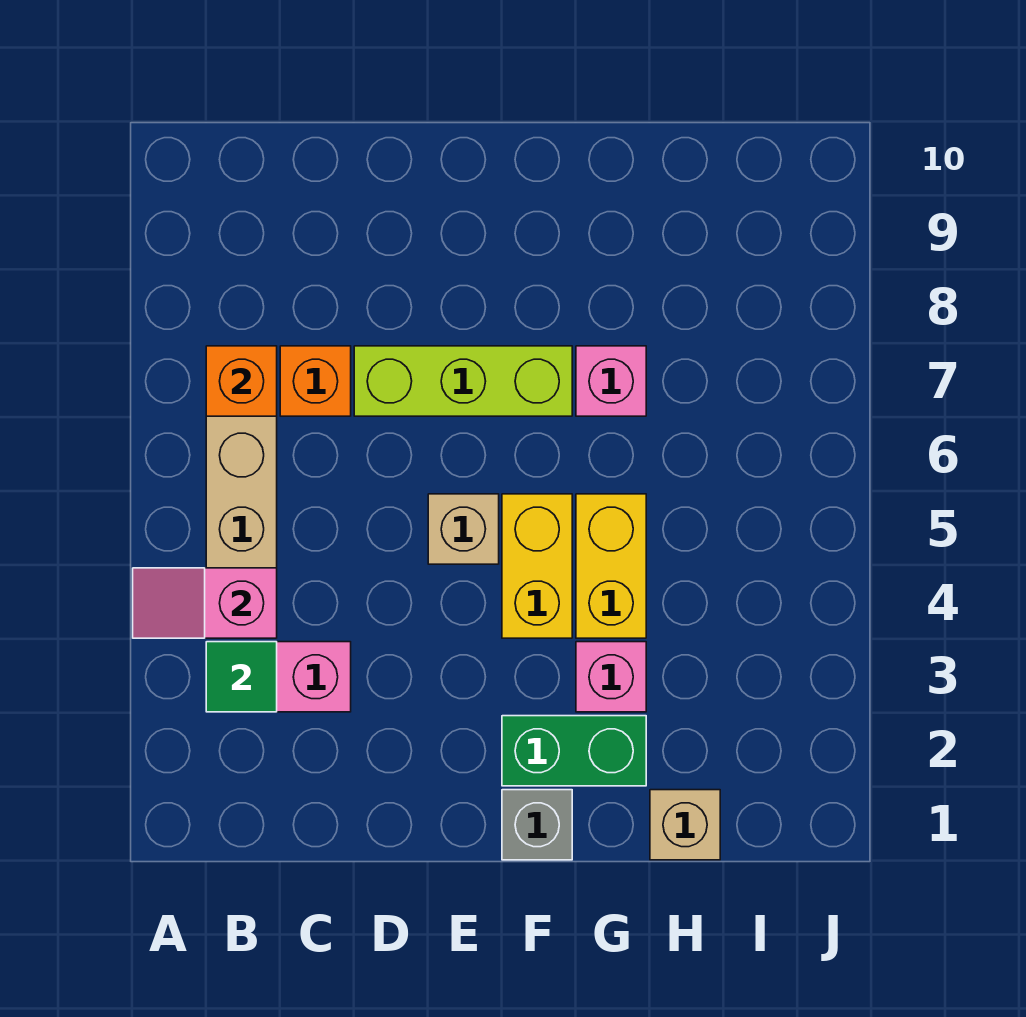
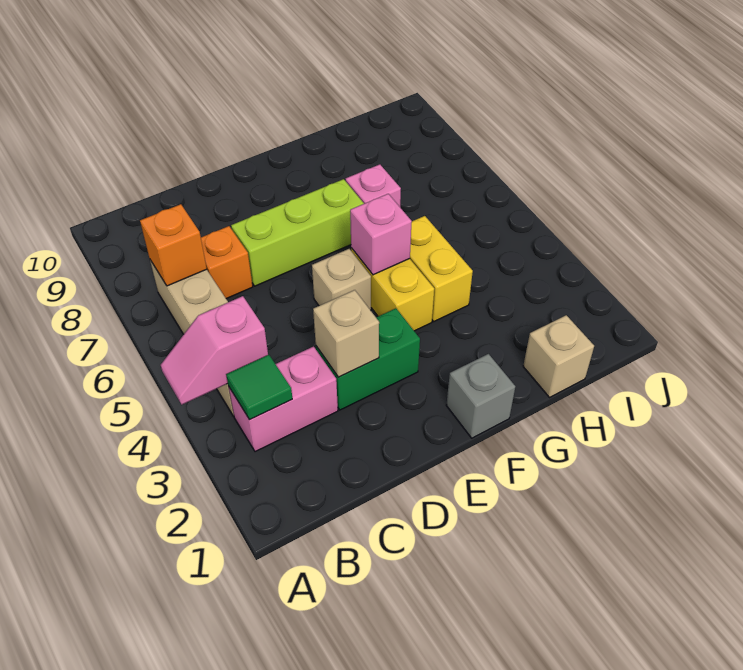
none -> tan brick D3 level 2
green brick F2:G2 level 1 -> green brick D3:E3 level 1
pink brick G3 level 1 -> pink brick F5 level 2

